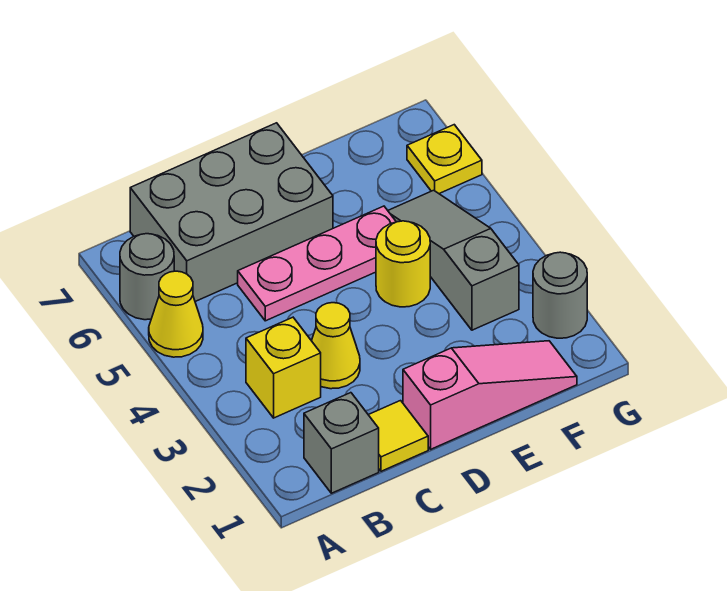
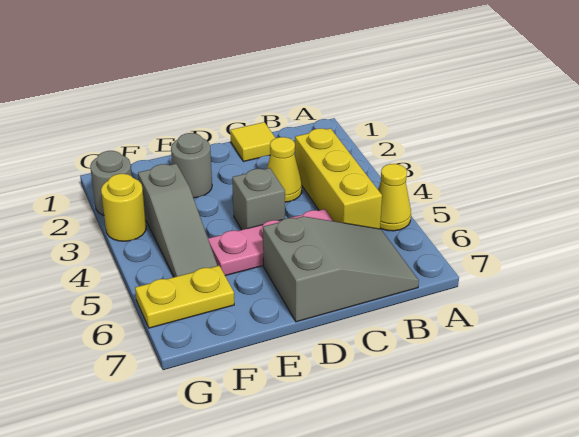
grey round brick A6 level 1 -> grey round brick E2 level 1
grey brick B1 level 1 -> grey brick D4 level 1
yellow brick B3 level 1 -> yellow brick B3:B5 level 1
grey brick B6:D7 level 1 -> grey slope B6:D7 level 1 top D
pink slope D1:F1 level 1 top D -> none
yellow round brick E4 level 1 -> yellow round brick G3 level 1
yellow plate G6 level 1 -> yellow plate F6:G6 level 1

